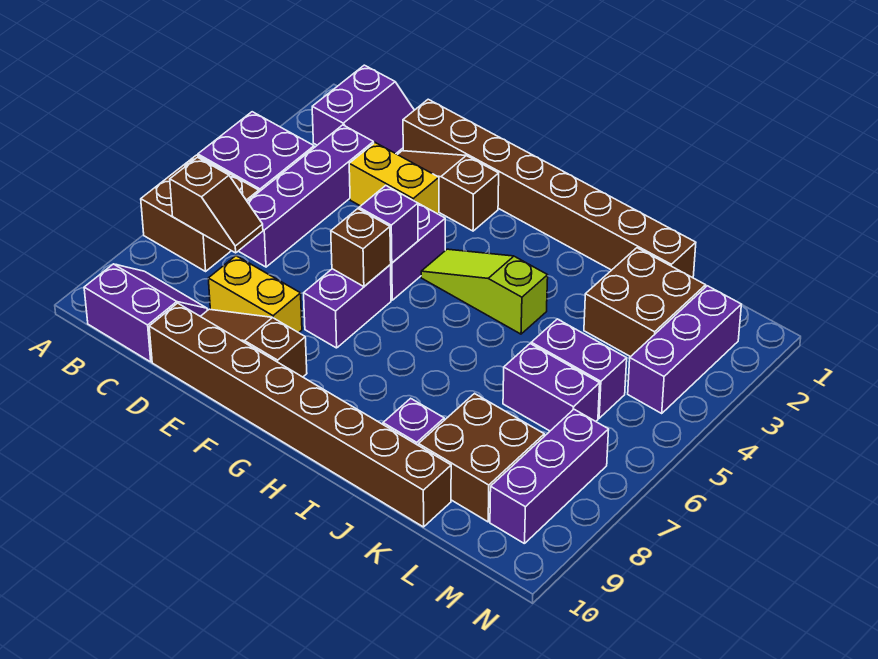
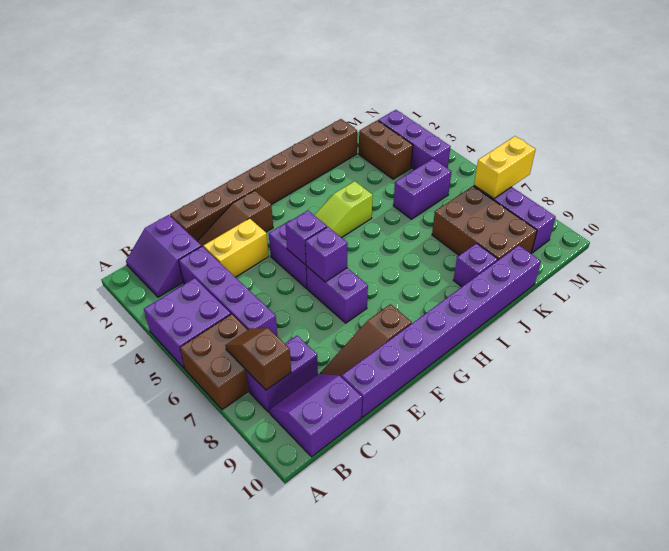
purple slope B1:C2 level 1 top B -> purple slope B1:C2 level 1 top C
brown slope B7:C7 level 2 top B -> brown slope B7:B8 level 2 top 8
yellow brick D8:E8 level 1 -> yellow brick M7:N7 level 2
brown brick D10:K10 level 1 -> purple brick D10:K10 level 1
brown brick F6 level 2 -> purple brick F6 level 2
brown brick K2:L3 level 1 -> brown brick L2:L3 level 1
purple brick K6:L6 level 1 -> purple brick B8:C8 level 1
brown brick K8:L9 level 1 -> brown brick K7:L9 level 1

